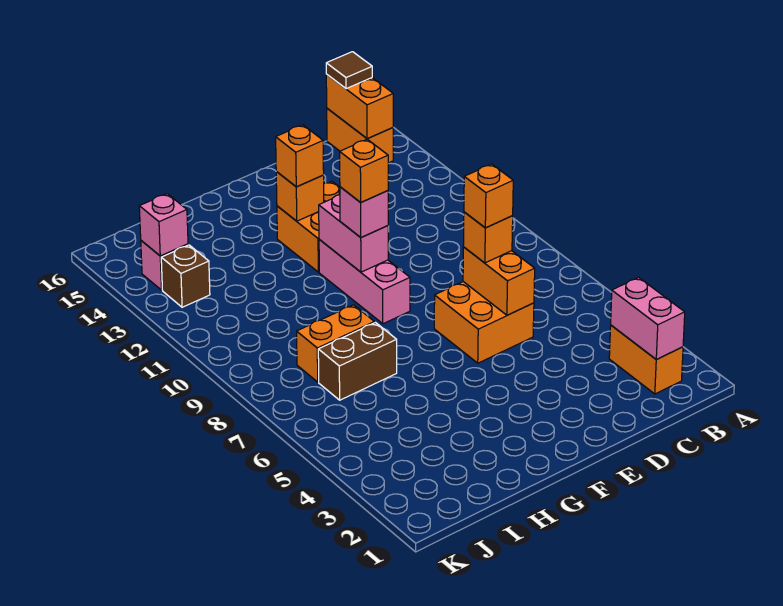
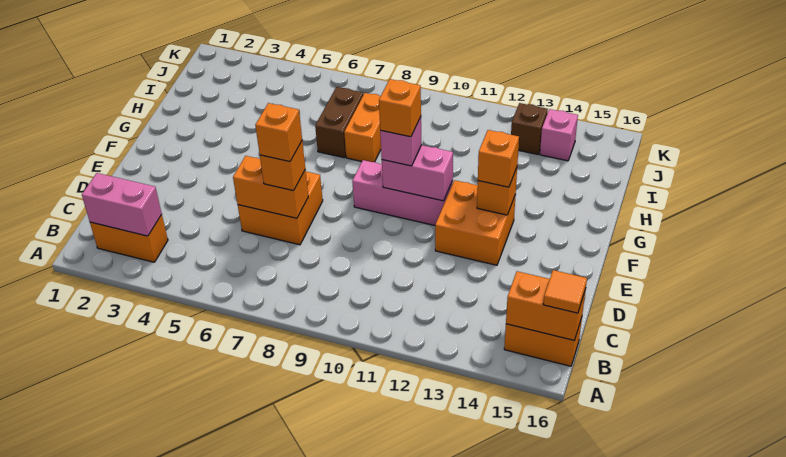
brown tile B16 level 3 -> orange tile B16 level 3
pink brick J14 level 2 -> none

